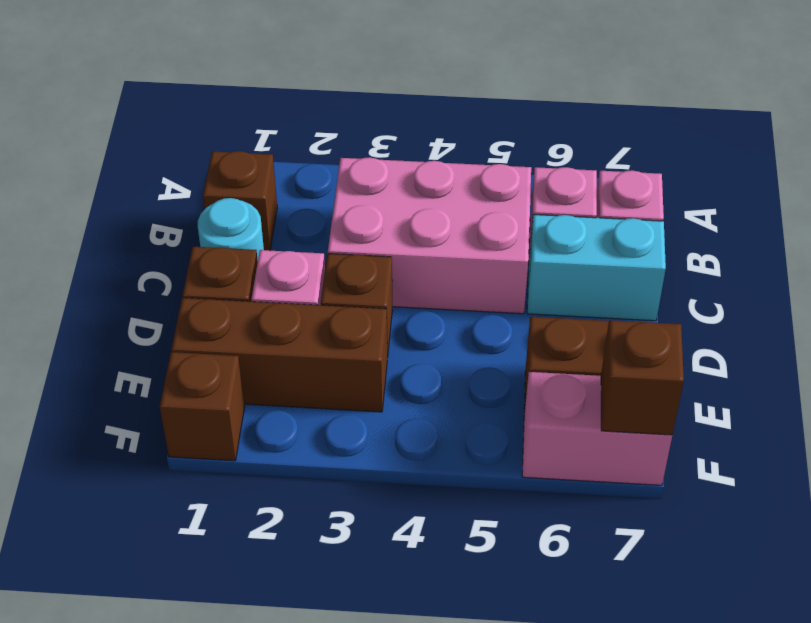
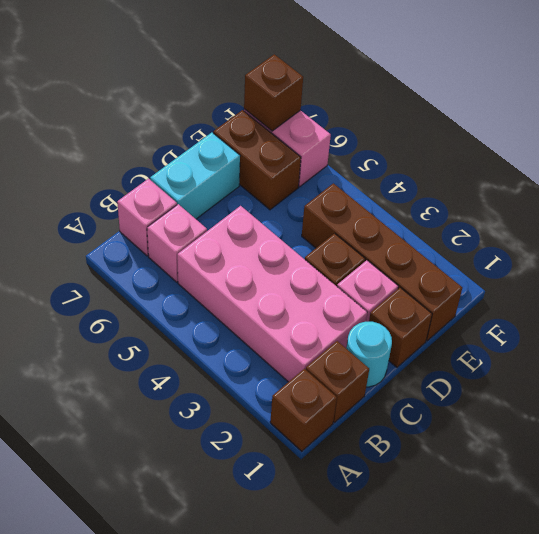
pink brick B3:C5 level 1 -> pink brick B2:C5 level 1
cyan brick C6:C7 level 1 -> cyan brick C7:D7 level 1
brown brick E1:E3 level 1 -> brown brick E1:E4 level 1
brown brick F1 level 1 -> brown brick A1 level 1

